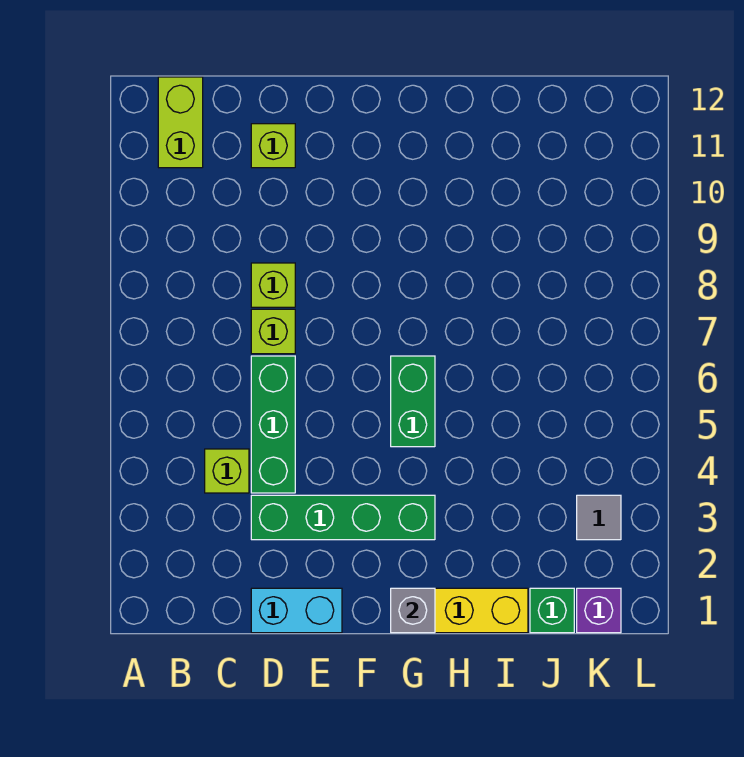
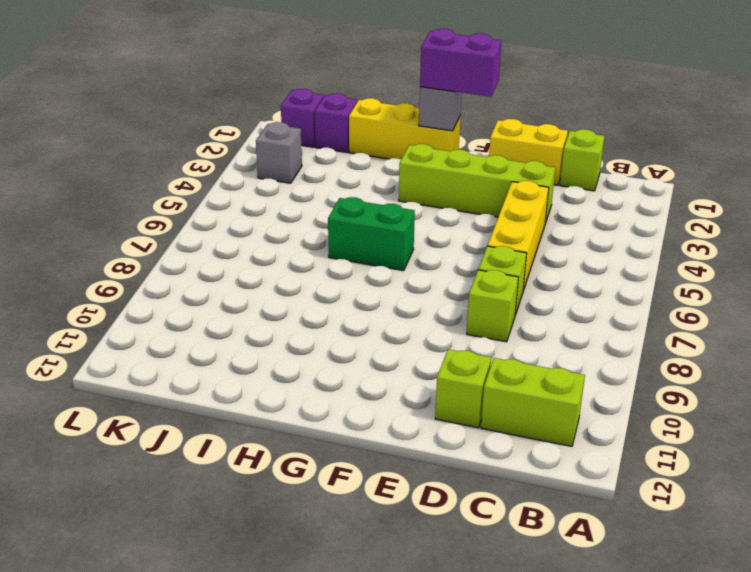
lime brick B11:B12 level 1 -> lime brick B11:C11 level 1
lime brick C4 level 1 -> lime brick C1 level 1
cyan brick D1:E1 level 1 -> yellow brick D1:E1 level 1
green brick D3:G3 level 1 -> lime brick D3:G3 level 1
green brick D4:D6 level 1 -> yellow brick D4:D6 level 1
none -> purple brick F1:G1 level 3
green brick G5:G6 level 1 -> green brick G6:H6 level 1
green brick J1 level 1 -> purple brick J1 level 1
grey tile K3 level 1 -> grey brick K3 level 1

